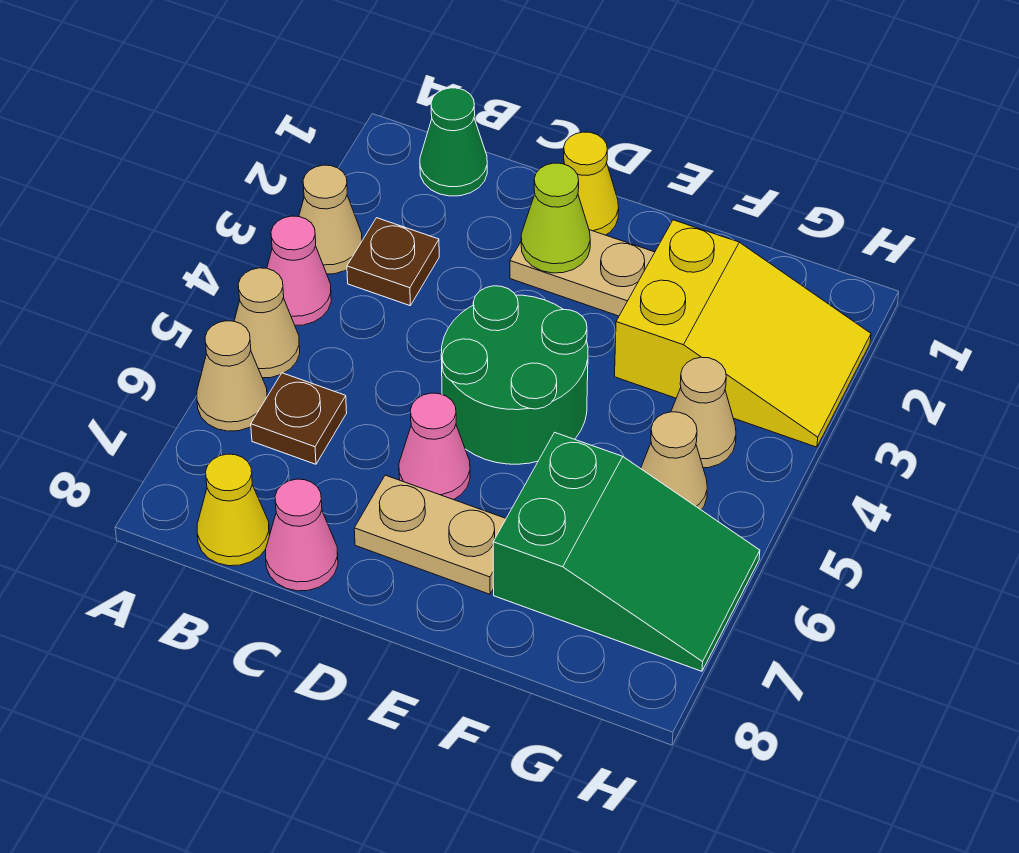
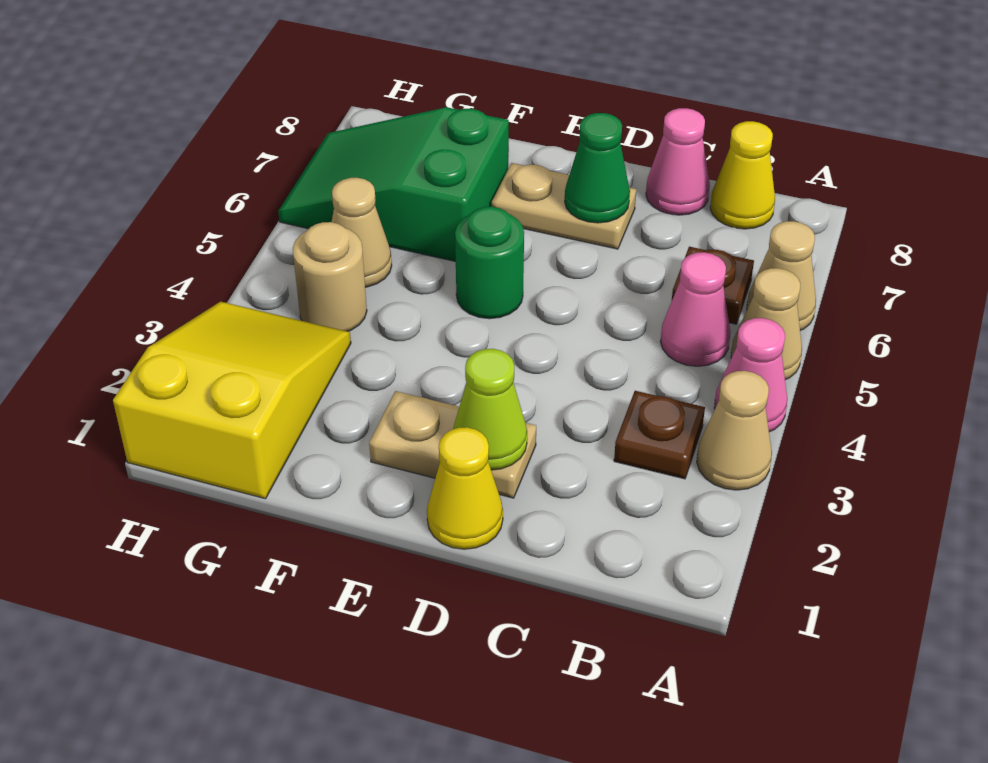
green cone B1 level 1 -> green cone D7 level 2
green round brick D4:E5 level 1 -> green round brick E5 level 1
pink cone D6 level 1 -> pink cone B5 level 1
yellow slope F2:H3 level 1 top F -> yellow slope G1:H3 level 1 top 1
tan cone G4 level 1 -> tan round brick G4 level 1

